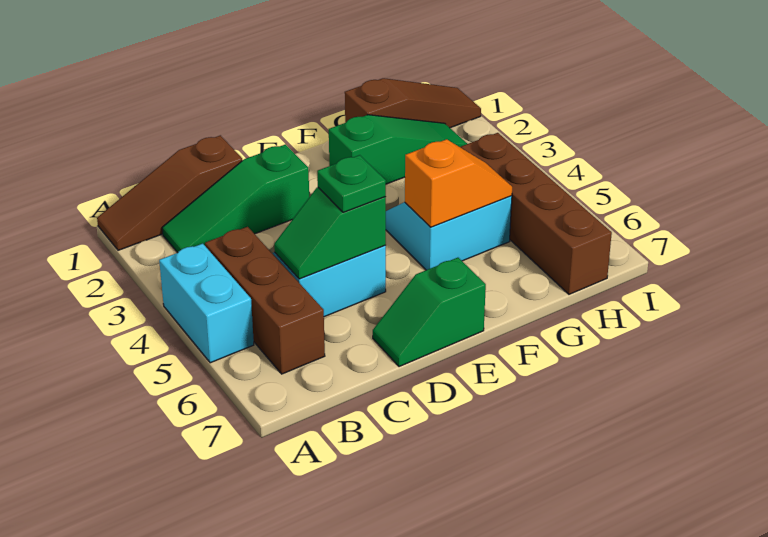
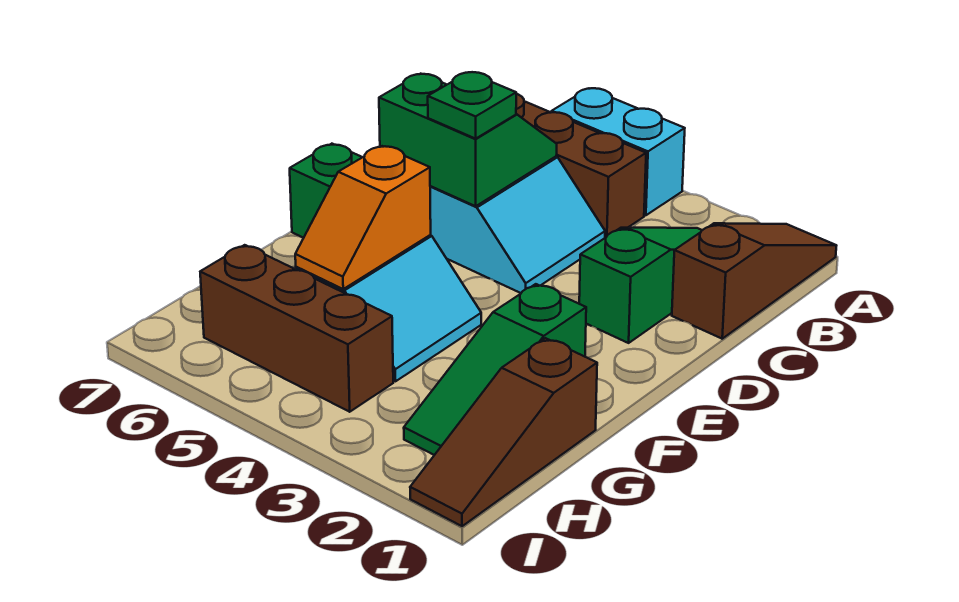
green slope C5:D5 level 2 top D -> green slope C5:D6 level 2 top D
brown brick H4:H7 level 1 -> brown brick H4:H6 level 1

